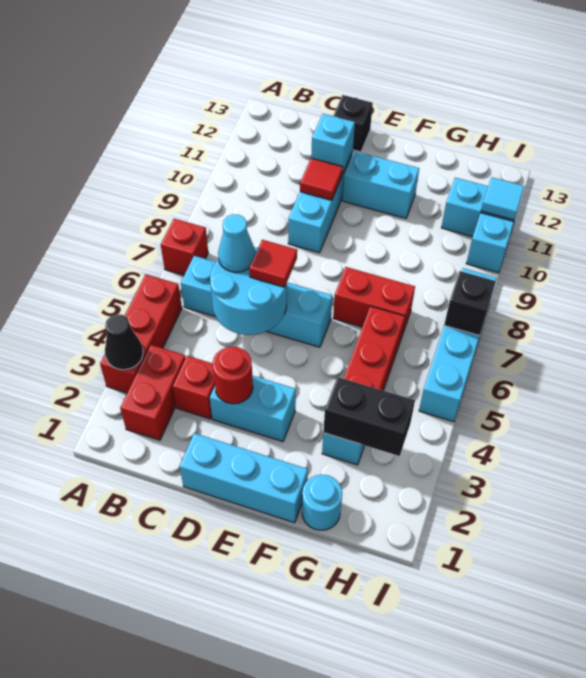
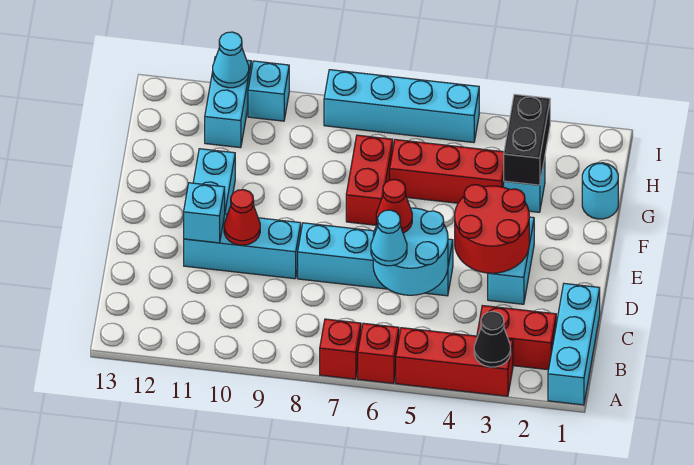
cyan brick B6:E6 level 1 -> cyan brick D5:D8 level 1
red brick C3 level 1 -> red brick A6 level 1
cyan brick D1:F1 level 1 -> cyan brick A1:C1 level 1
red round brick D3 level 2 -> red round brick D3:E4 level 2
red tile D6 level 3 -> red cone D6 level 3
red tile D10 level 2 -> red cone D10 level 2
black brick D13 level 1 -> none
black brick I7 level 2 -> none
cyan tile I11 level 2 -> cyan cone I11 level 2

